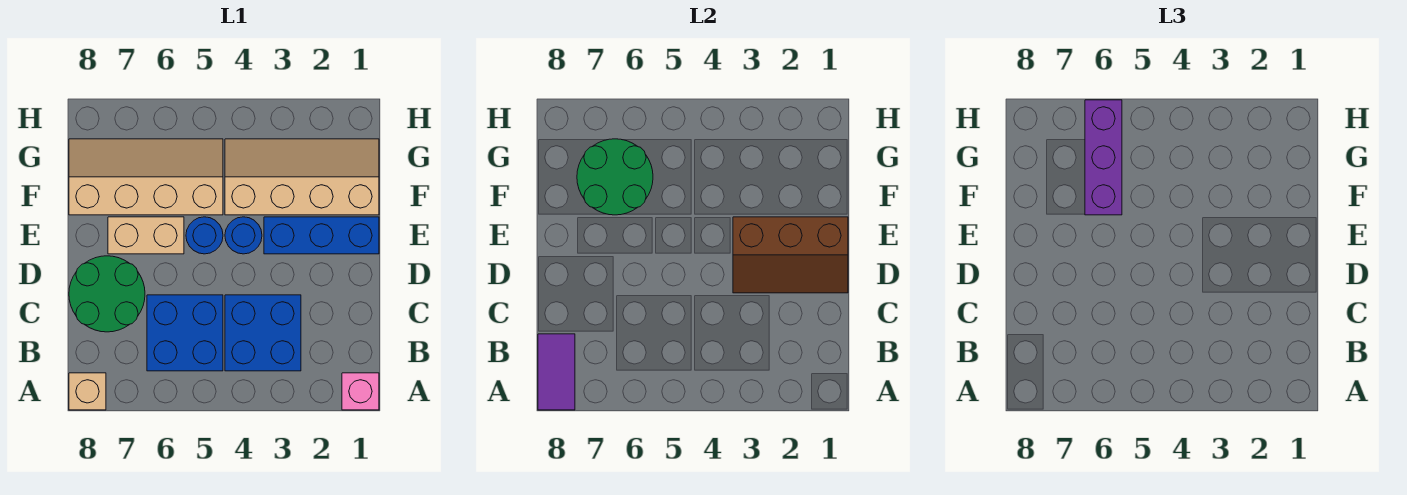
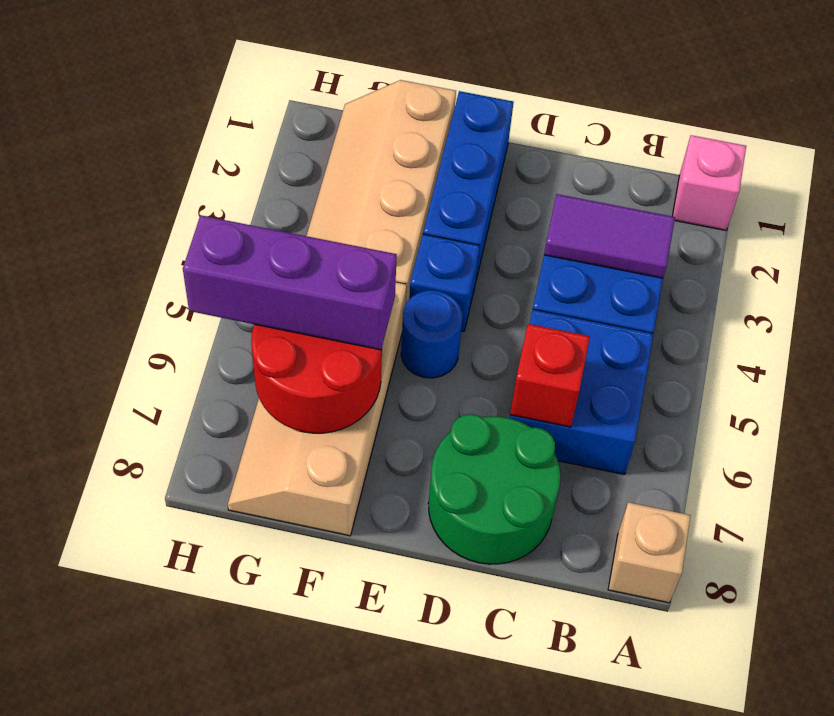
purple tile A8:B8 level 2 -> purple tile B3:C3 level 2
none -> red brick C6 level 2
brown slope D1:E3 level 2 top E -> none
blue round brick E4 level 1 -> blue brick E4 level 1
tan brick E6:E7 level 1 -> none
green round brick F6:G7 level 2 -> red round brick F6:G7 level 2

